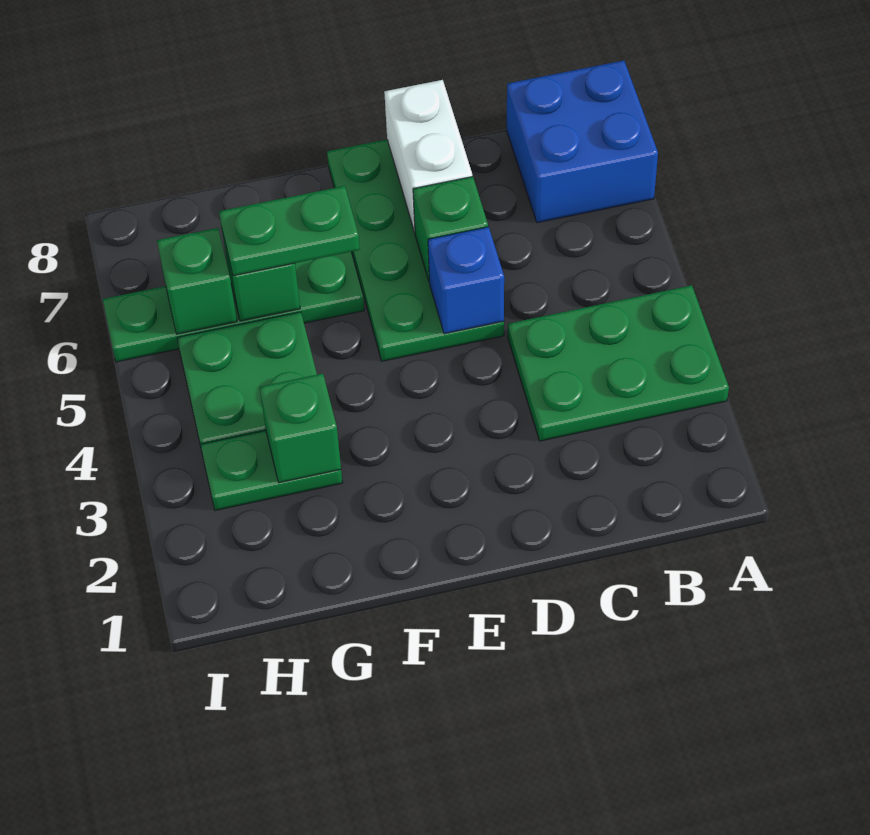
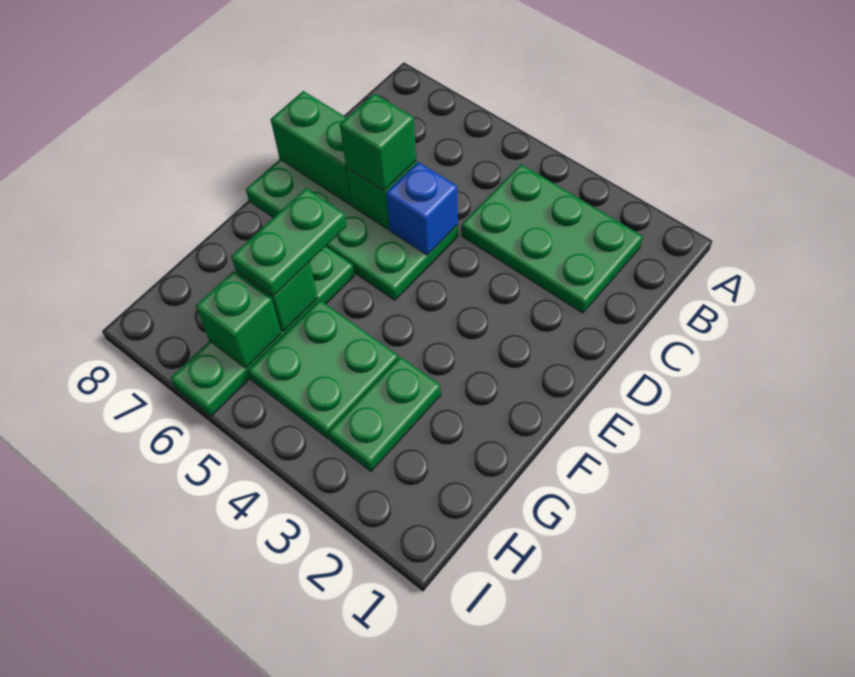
green plate A3:C4 level 1 -> green plate B2:C4 level 1
blue brick A7:B8 level 1 -> none
white brick D7:D8 level 2 -> green brick D7:D8 level 2
green brick G3 level 2 -> green brick D6 level 3

